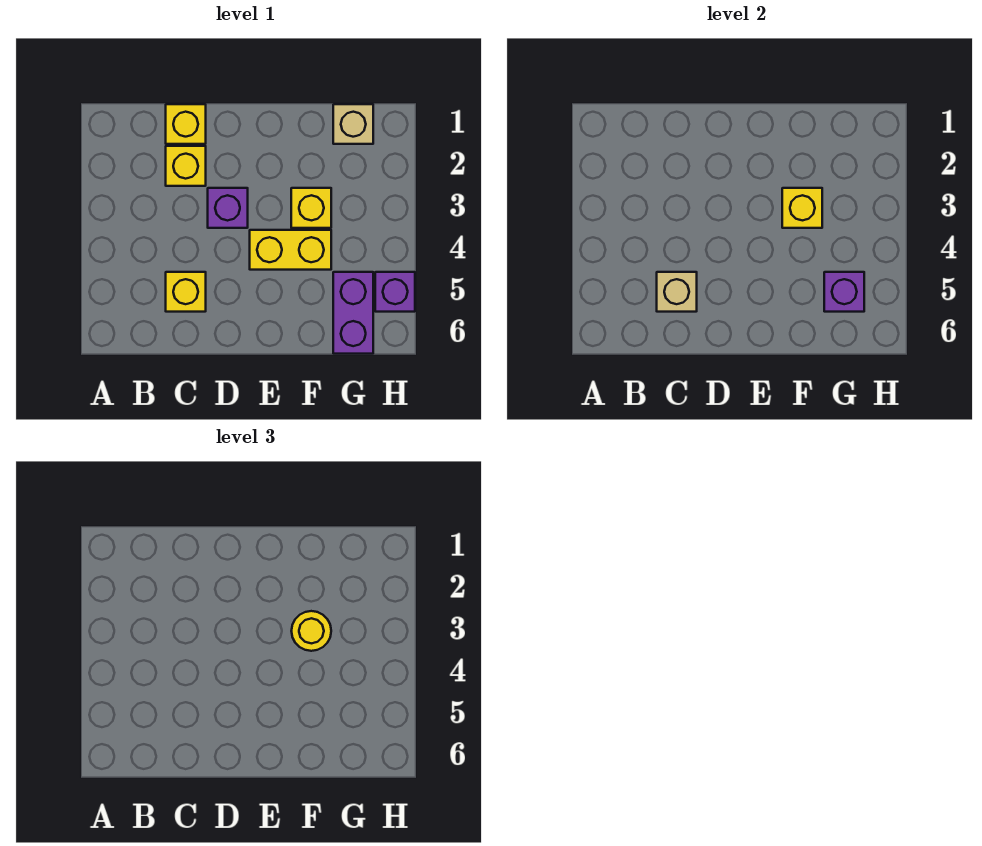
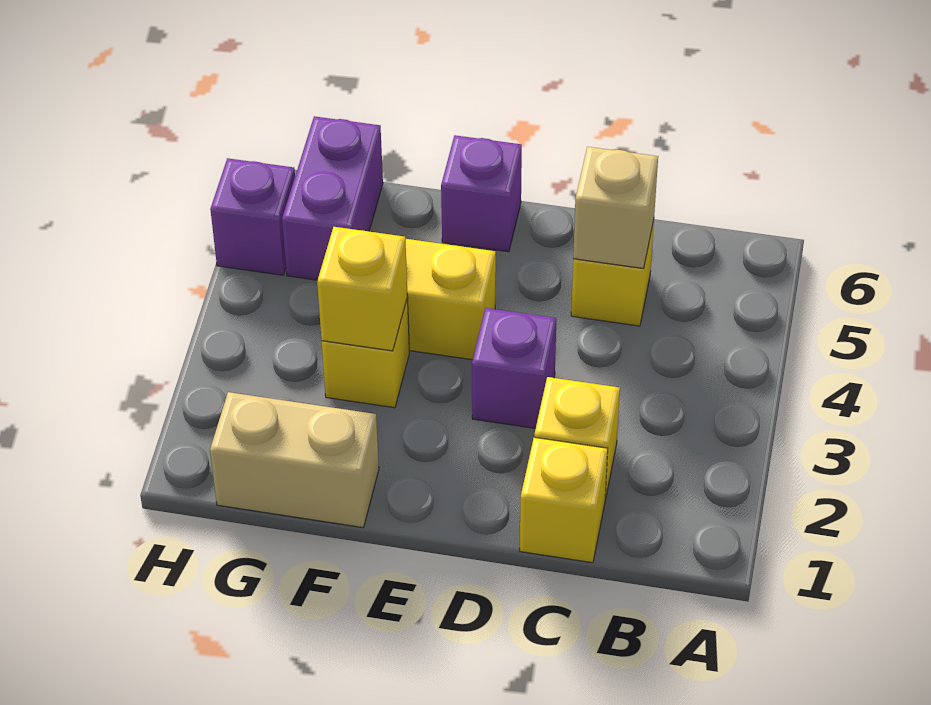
yellow round brick F3 level 3 -> none
tan brick G1 level 1 -> tan brick F1:G1 level 1
purple brick G5 level 2 -> purple brick E6 level 1

